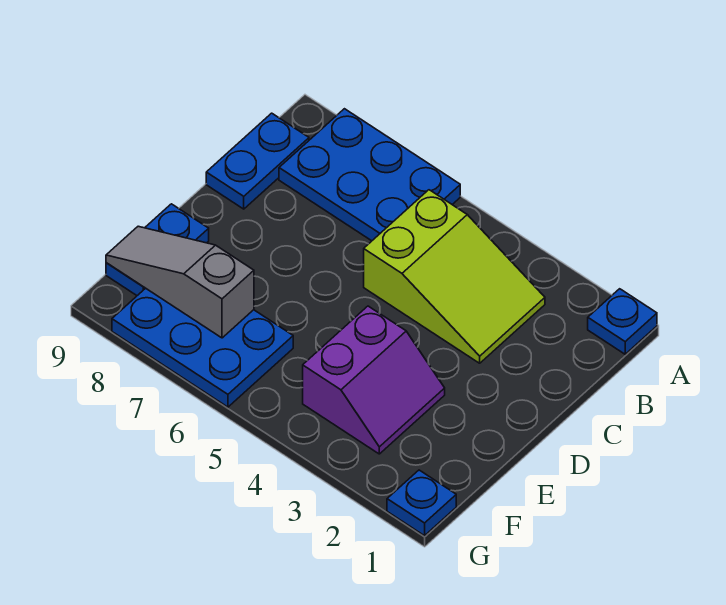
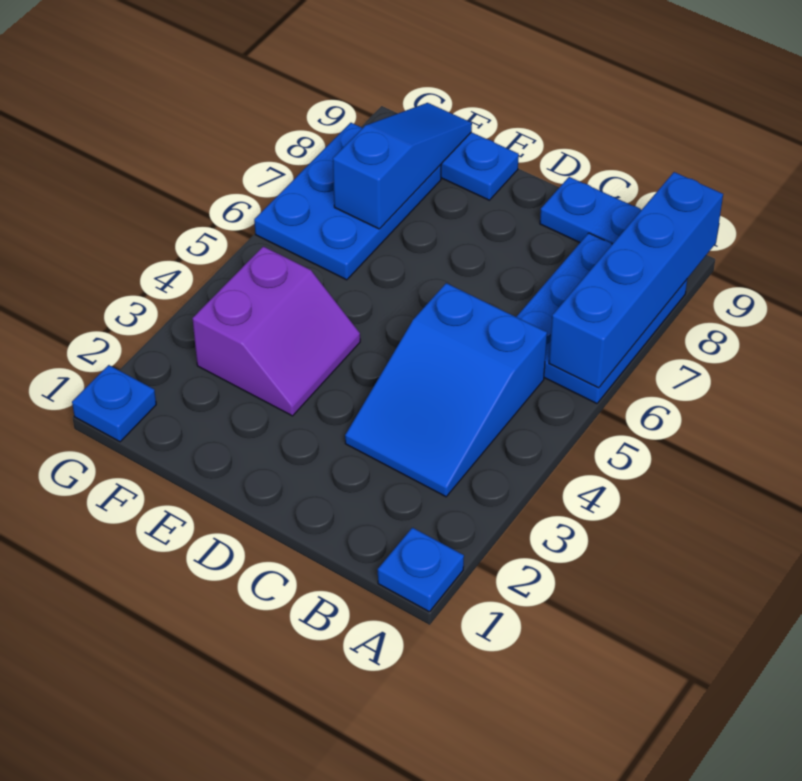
none -> blue brick A6:A9 level 2
lime slope B3:C5 level 1 top 5 -> blue slope B3:C5 level 1 top 5
purple slope E3:F4 level 1 top 4 -> purple slope E3:F4 level 1 top F
grey slope F7:F9 level 2 top 7 -> blue slope F7:F9 level 2 top 7

